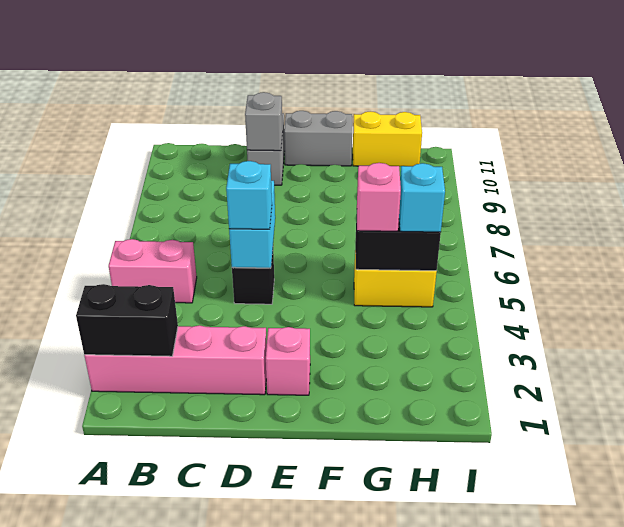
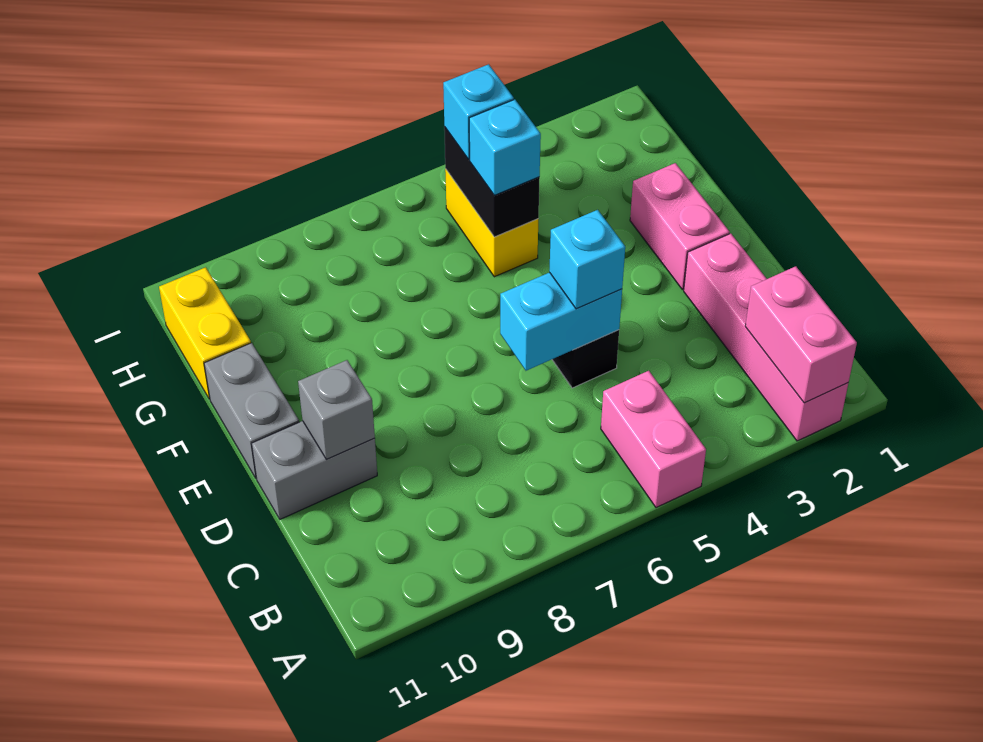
black brick A2:B2 level 2 -> pink brick A2:B2 level 2
pink brick E2 level 1 -> pink brick E2:F2 level 1
pink brick G5 level 3 -> cyan brick G5 level 3

